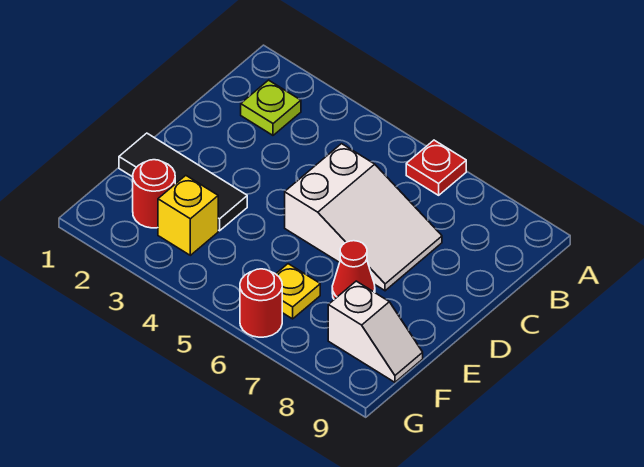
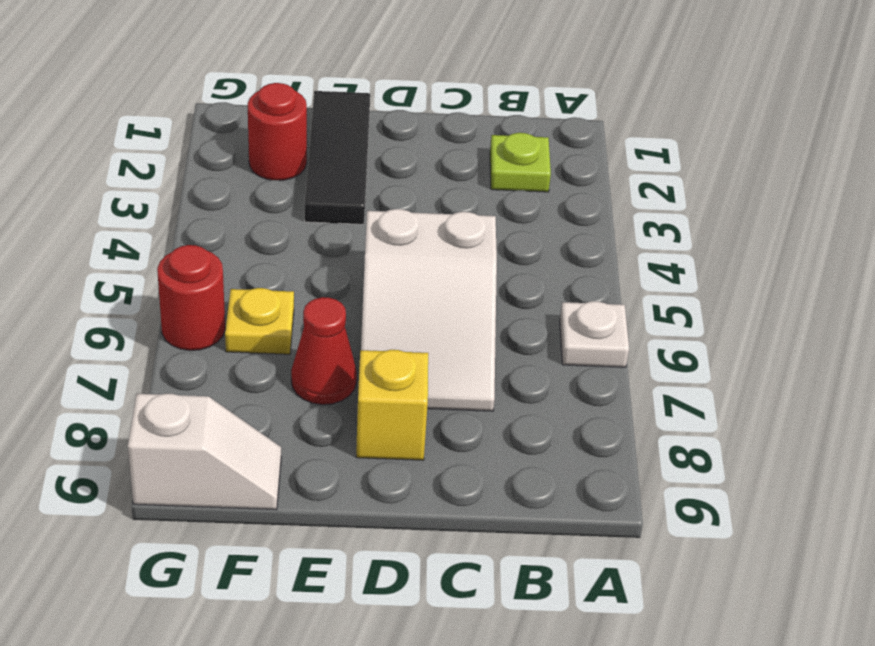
red plate A6 level 1 -> white plate A6 level 1
yellow brick F3 level 1 -> yellow brick D8 level 1
white slope F8:F9 level 1 top 8 -> white slope F9:G9 level 1 top G

